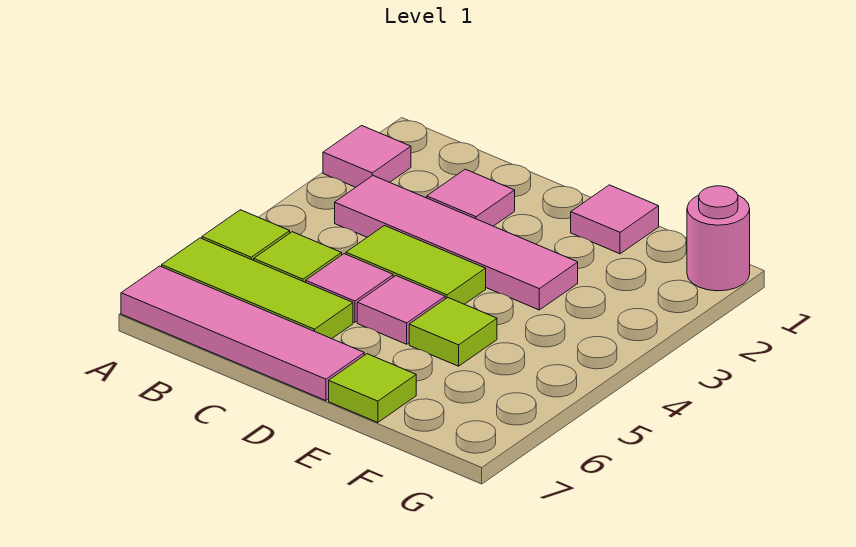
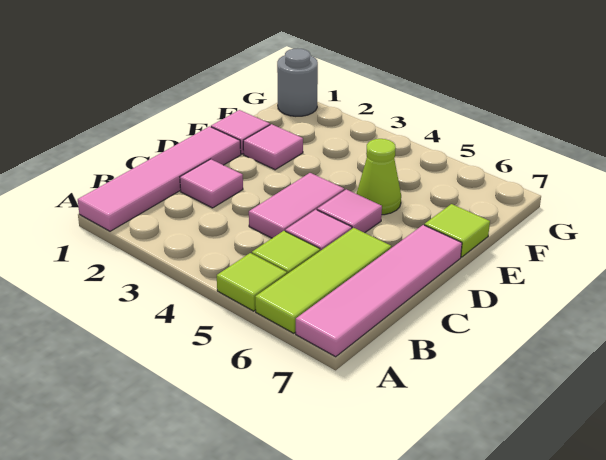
pink tile A2 level 1 -> pink tile E2 level 1
pink tile B3:E3 level 1 -> pink tile A1:D1 level 1
lime tile C4:D4 level 1 -> pink tile C4:D4 level 1
lime tile E5 level 1 -> lime cone E5 level 1
pink round brick G1 level 1 -> grey round brick G1 level 1

